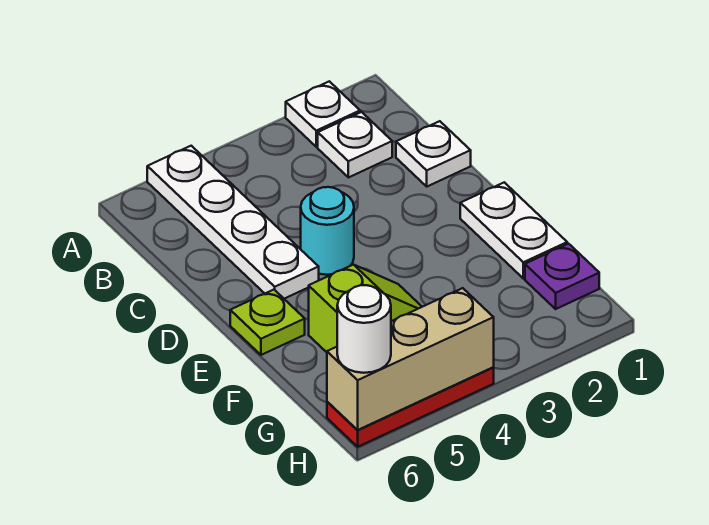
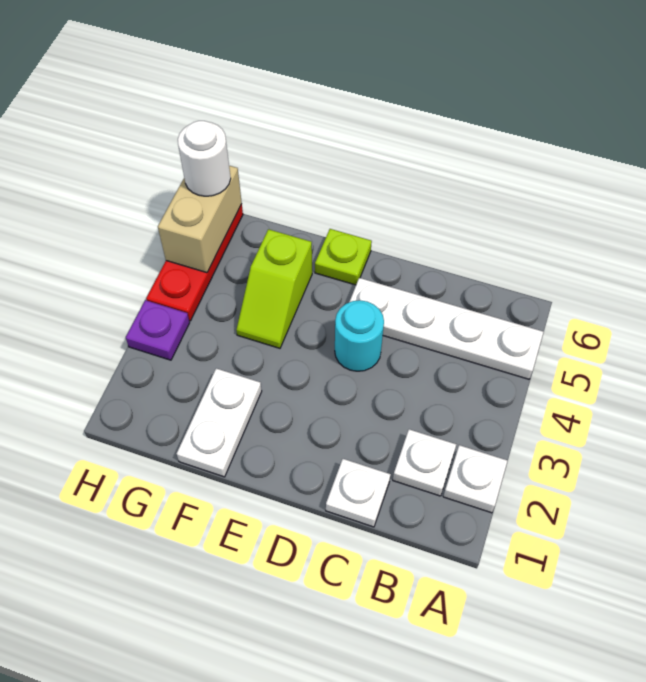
white plate E1:F1 level 1 -> white plate F1:F2 level 1
purple plate G1 level 1 -> purple plate H3 level 1
tan brick H4:H6 level 2 -> tan brick H5:H6 level 2

